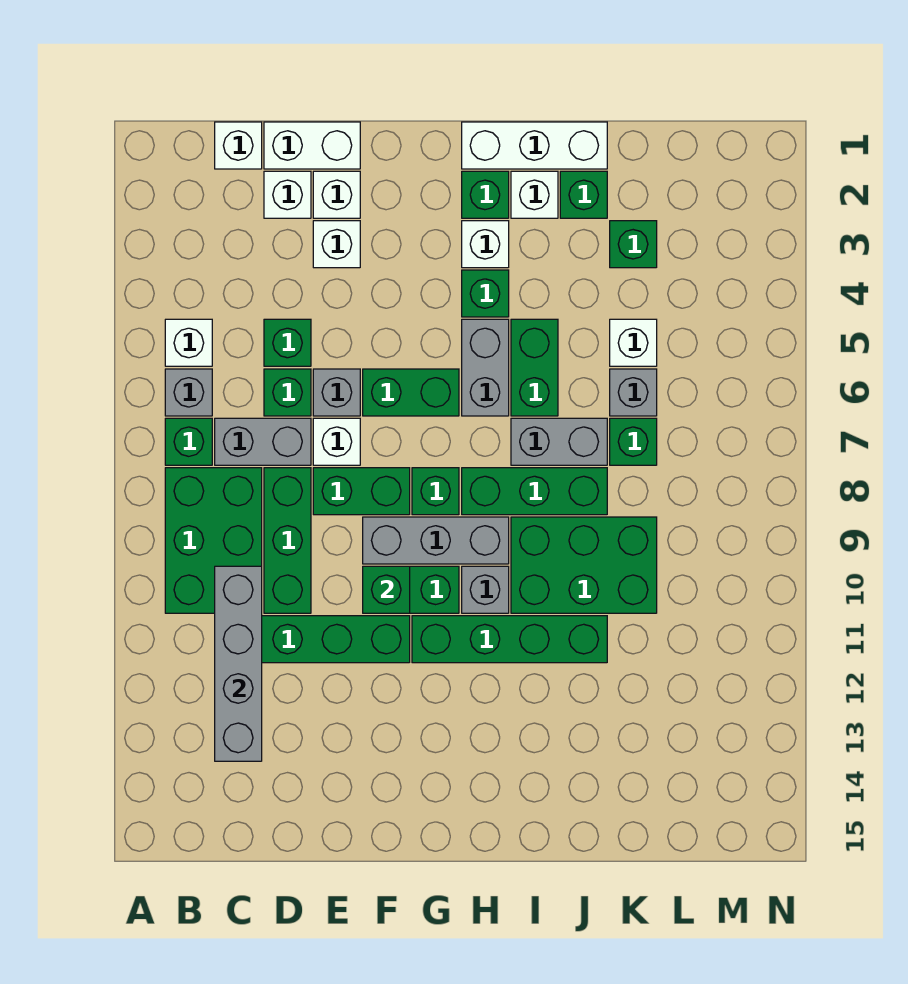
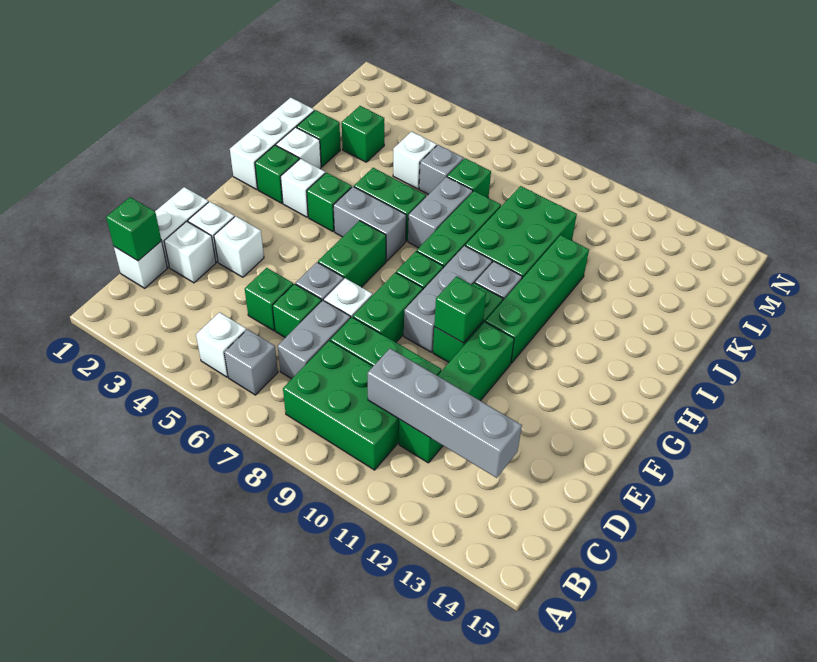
green brick B7 level 1 -> green brick C1 level 2

